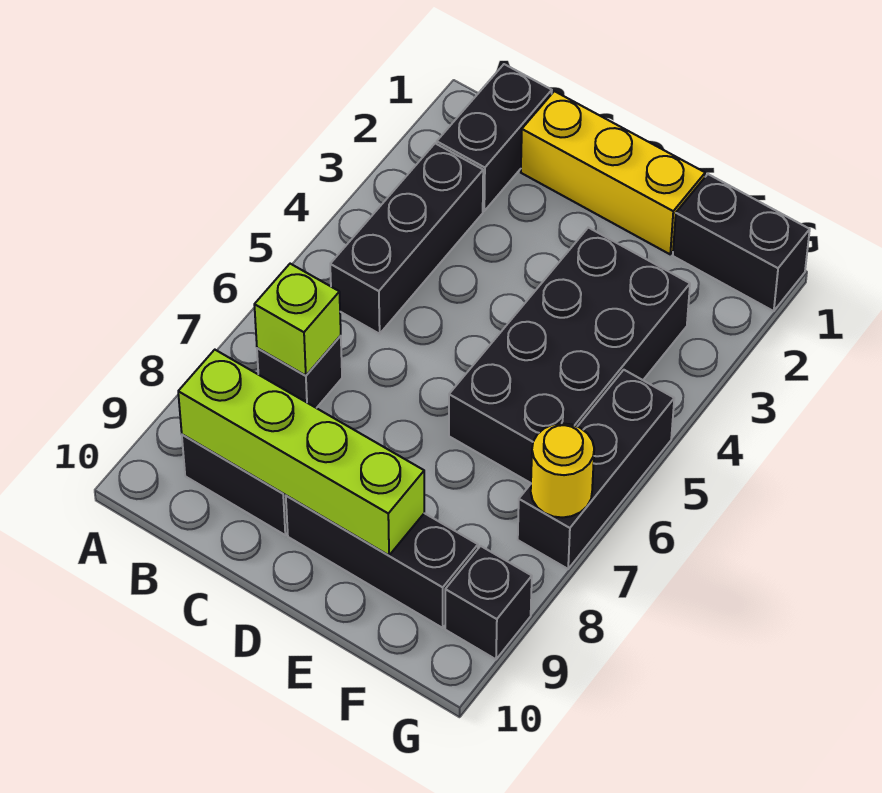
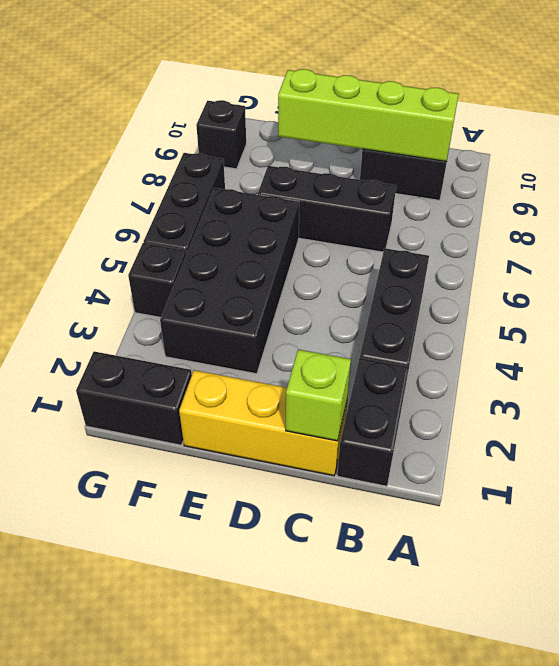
black brick B7 level 1 -> black brick G4 level 1
lime brick B7 level 2 -> lime brick C1 level 2
black brick D9:F9 level 1 -> black brick C7:E7 level 1
yellow round brick G7 level 2 -> none

